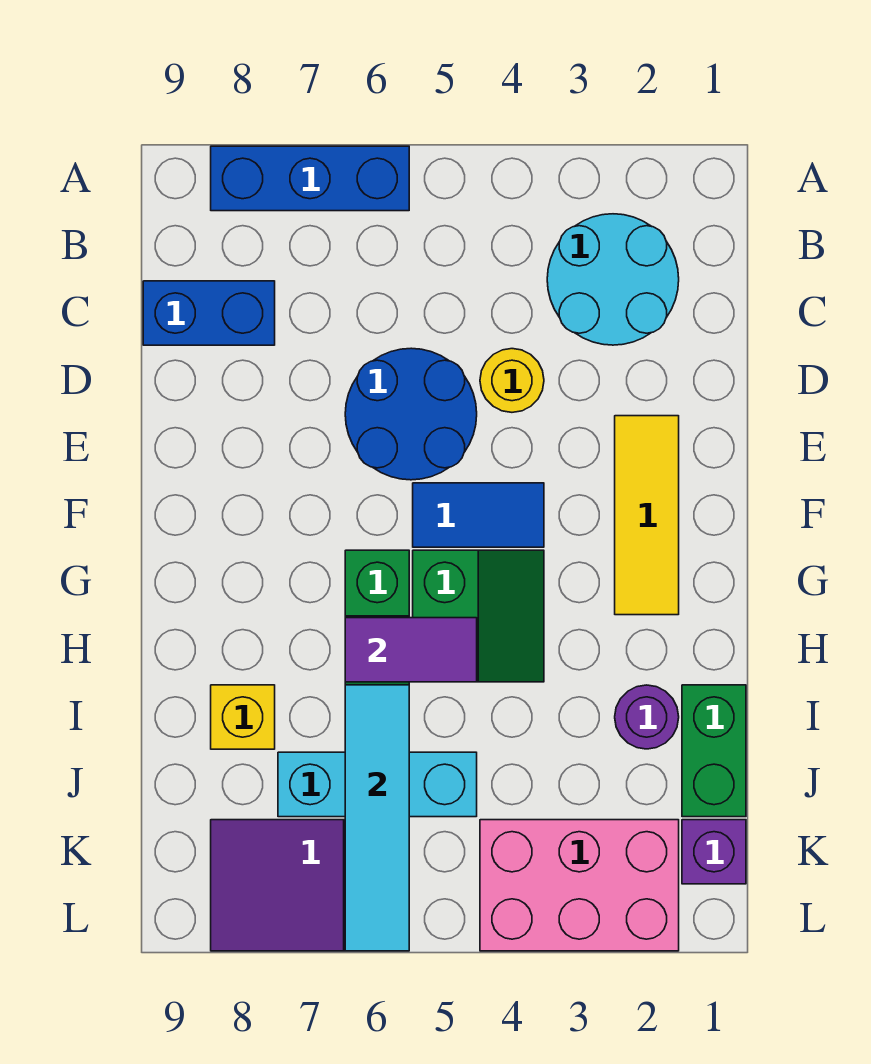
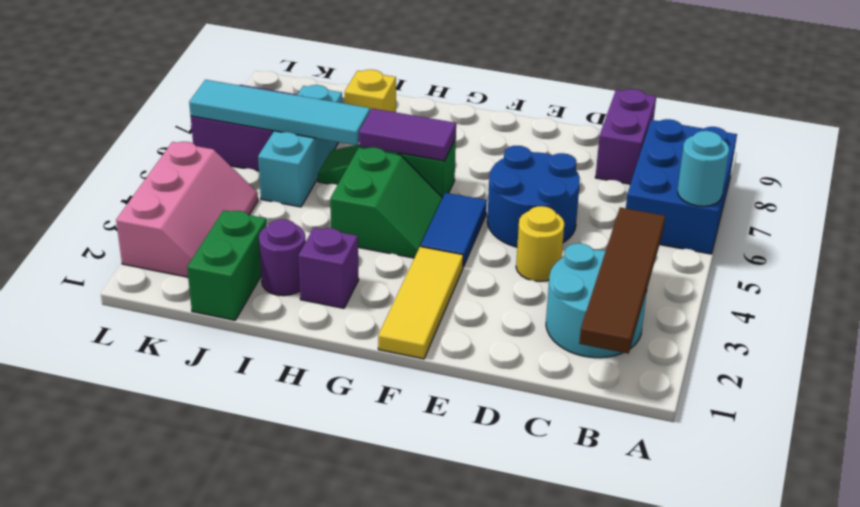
blue brick A6:A8 level 1 -> blue brick A6:B8 level 1
none -> cyan round brick A6 level 2
none -> brown tile B1:B4 level 2
blue brick C8:C9 level 1 -> purple brick C8:C9 level 1
yellow tile E2:G2 level 1 -> yellow tile F1:F3 level 1
green slope G4:H5 level 1 top 5 -> green slope G4:H5 level 1 top H
purple tile H5:H6 level 2 -> purple tile G6:H6 level 2
green brick I1:J1 level 1 -> green brick J1:J2 level 1
purple brick K1 level 1 -> purple brick H2 level 1
pink brick K2:L4 level 1 -> pink slope K2:L4 level 1 top L

